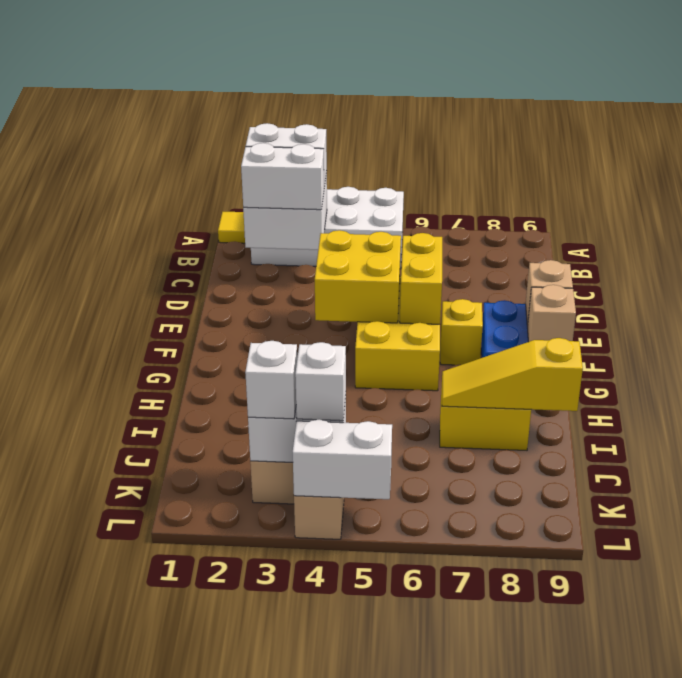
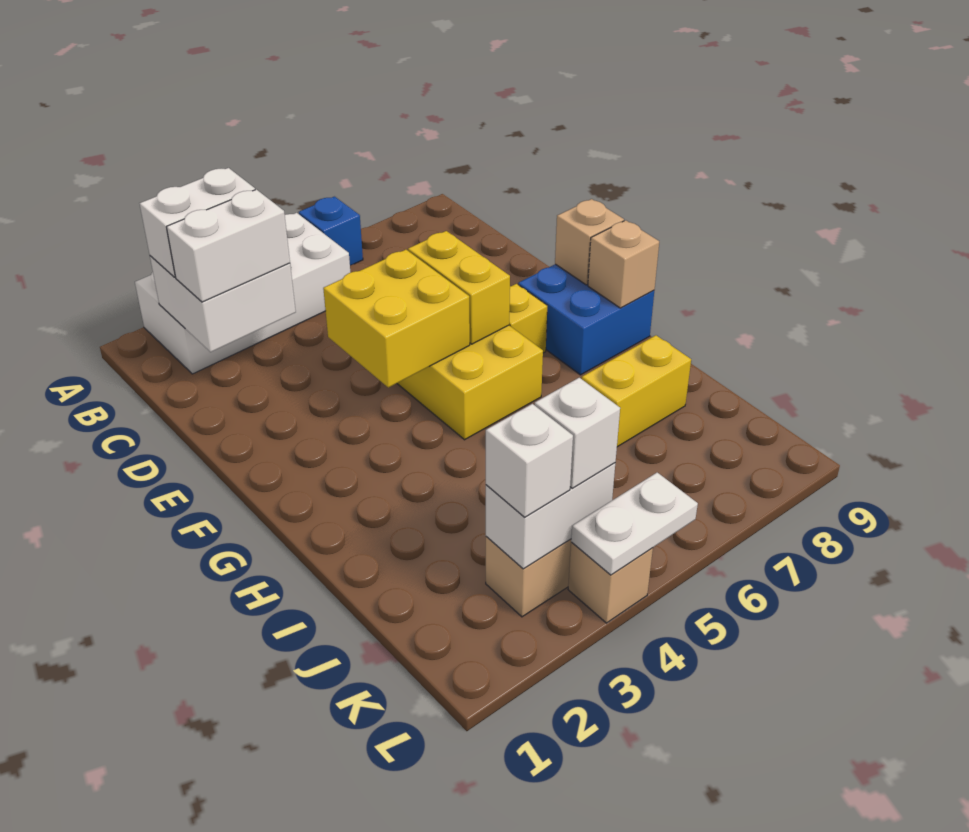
yellow tile A1 level 1 -> none
none -> blue brick A6 level 1
yellow slope I7:I9 level 2 top 9 -> none
white brick L4:L5 level 2 -> white plate L4:L5 level 2

